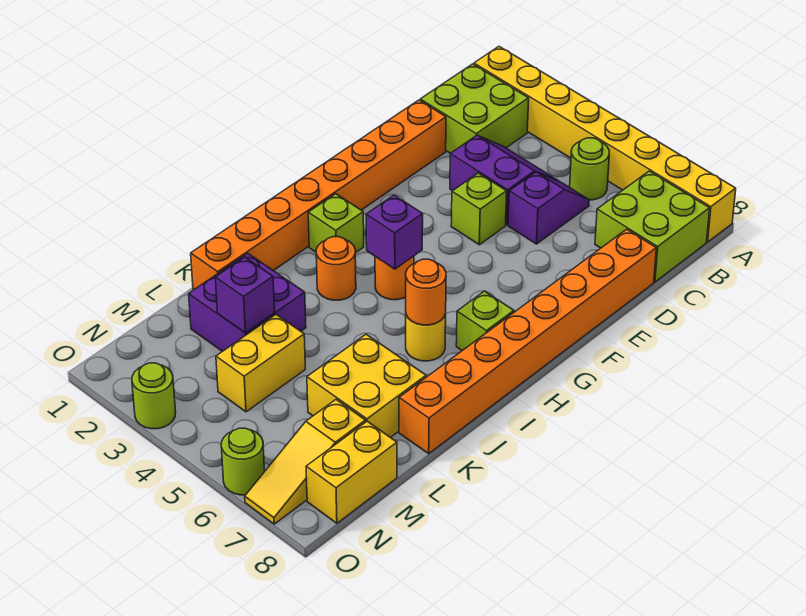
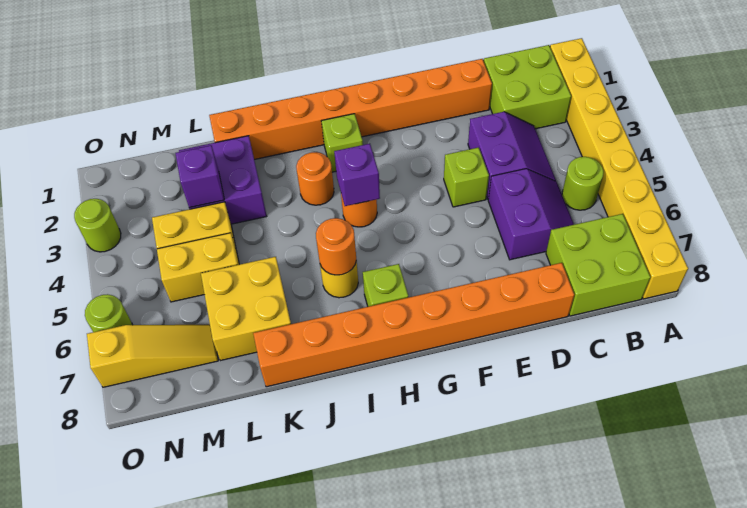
purple slope C5:D5 level 1 top D -> purple slope C5:D6 level 1 top D
yellow slope M7:O7 level 1 top M -> yellow slope M7:O7 level 1 top O
yellow brick M8:N8 level 1 -> yellow brick L5:M5 level 1

